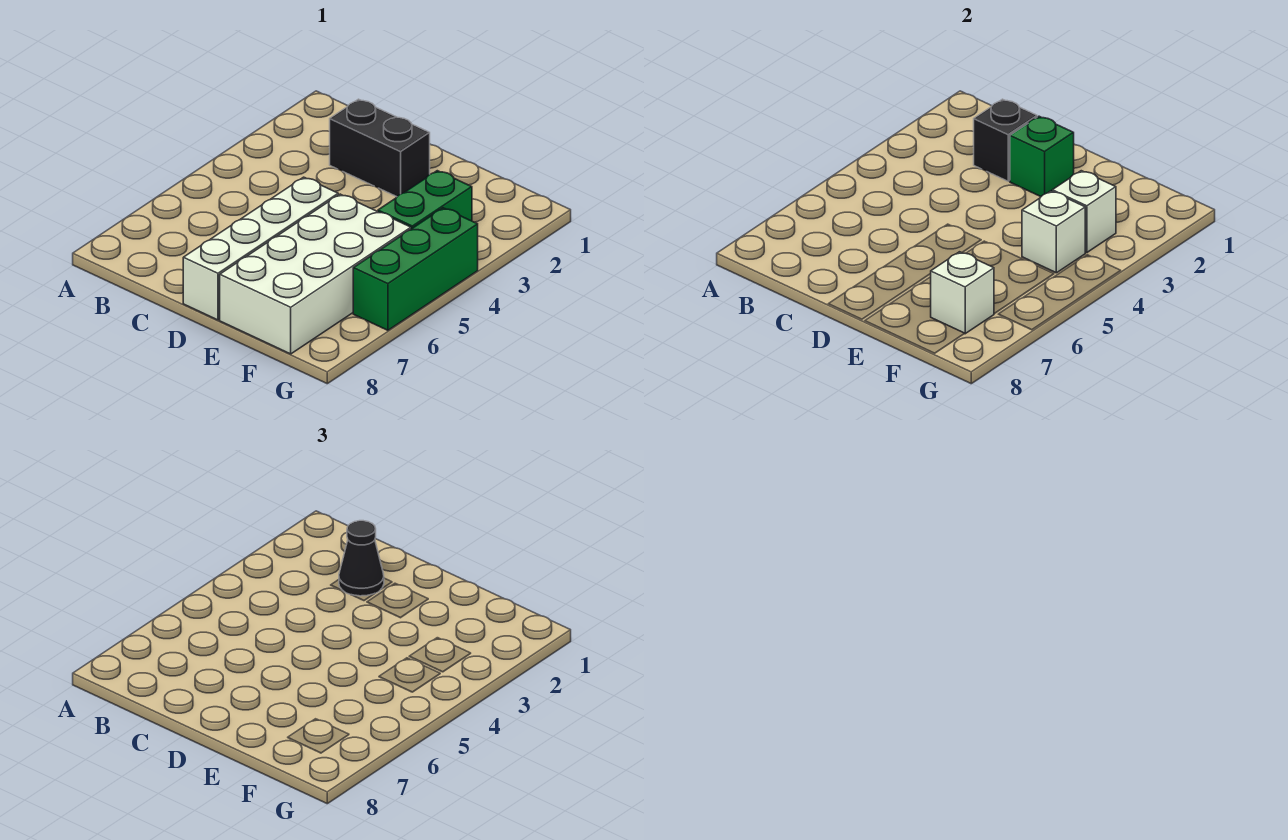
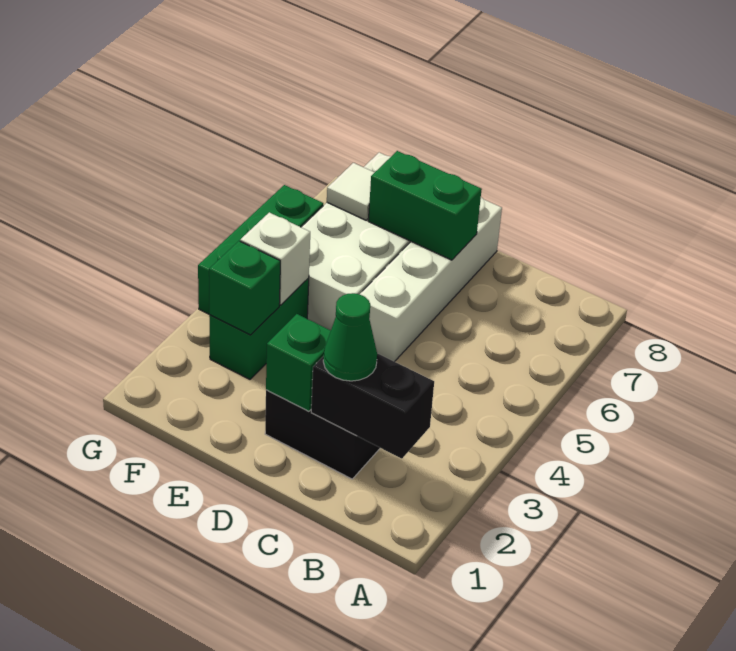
black brick C2 level 2 -> black brick B2:C2 level 2
black cone C2 level 3 -> green cone C2 level 3
none -> green brick D7:E7 level 2
white brick F3 level 2 -> green brick F3 level 2
white brick F7 level 2 -> white tile F7 level 2

